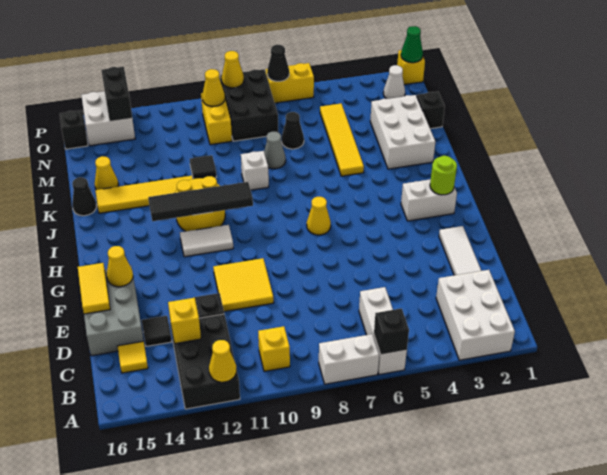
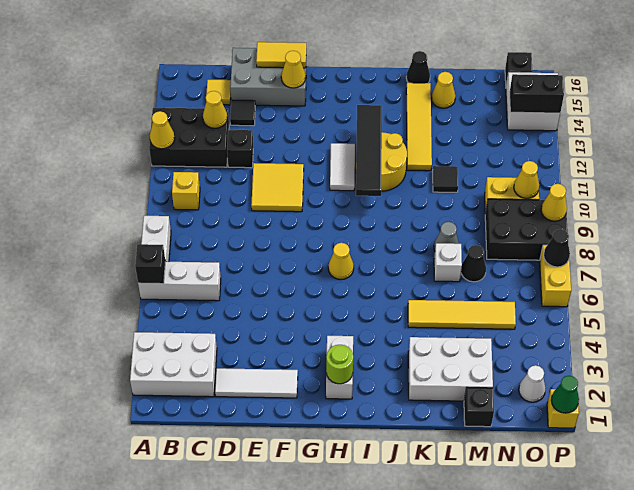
yellow brick C13 level 2 -> yellow cone C13 level 2
white brick K9 level 1 -> white brick L7 level 1

